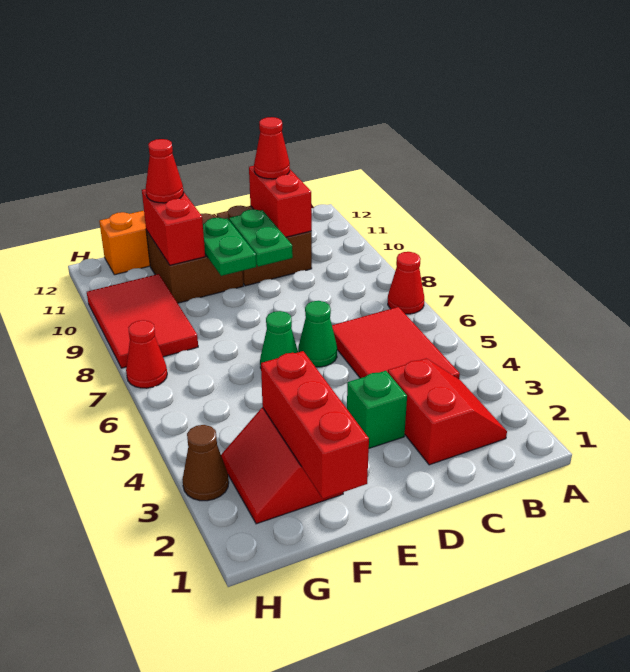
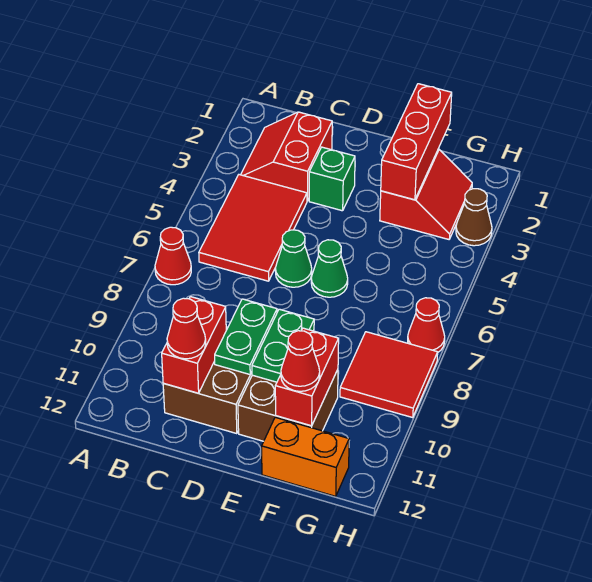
red tile G8:H10 level 1 -> red tile G8:H9 level 1

